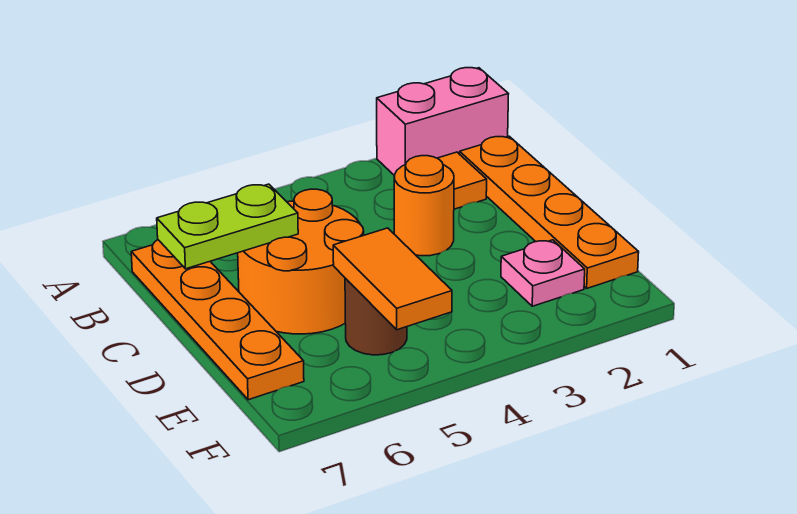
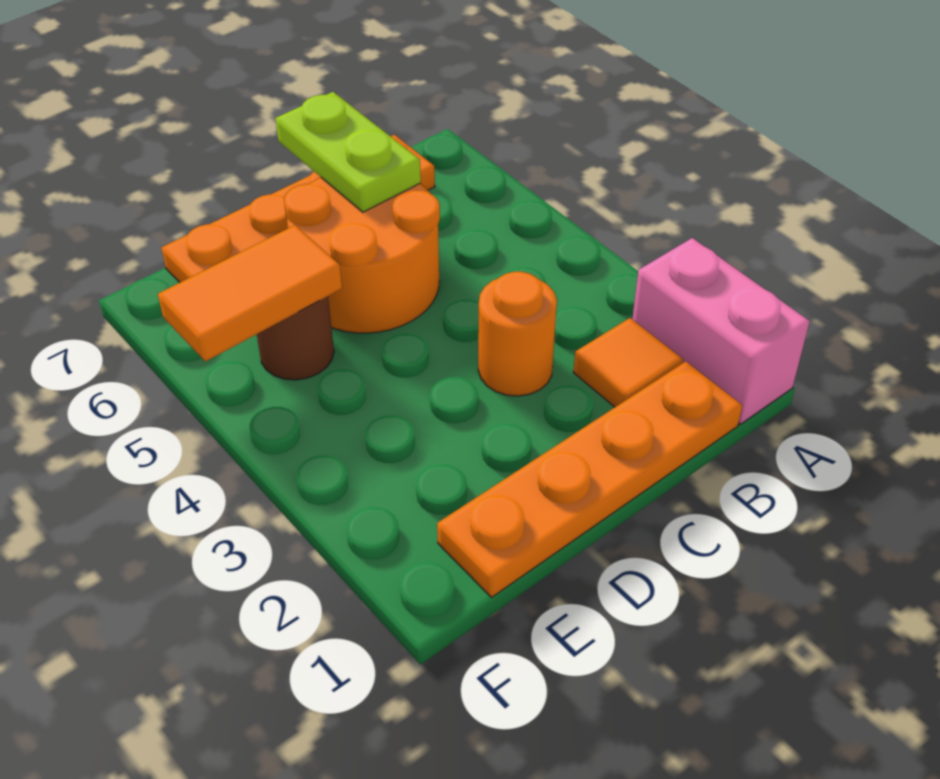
pink plate E2 level 1 -> none

